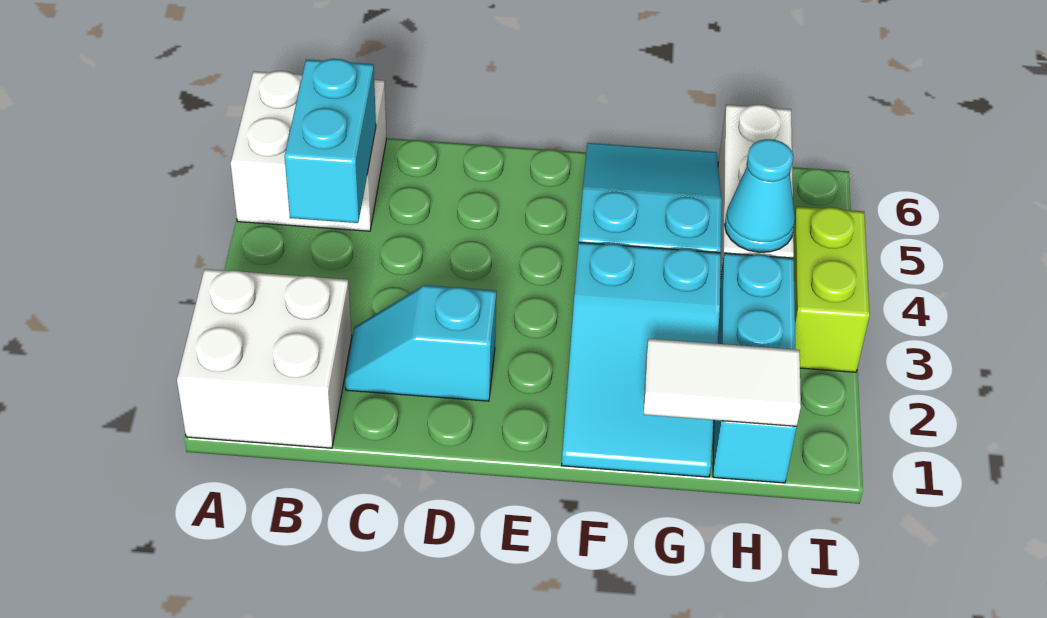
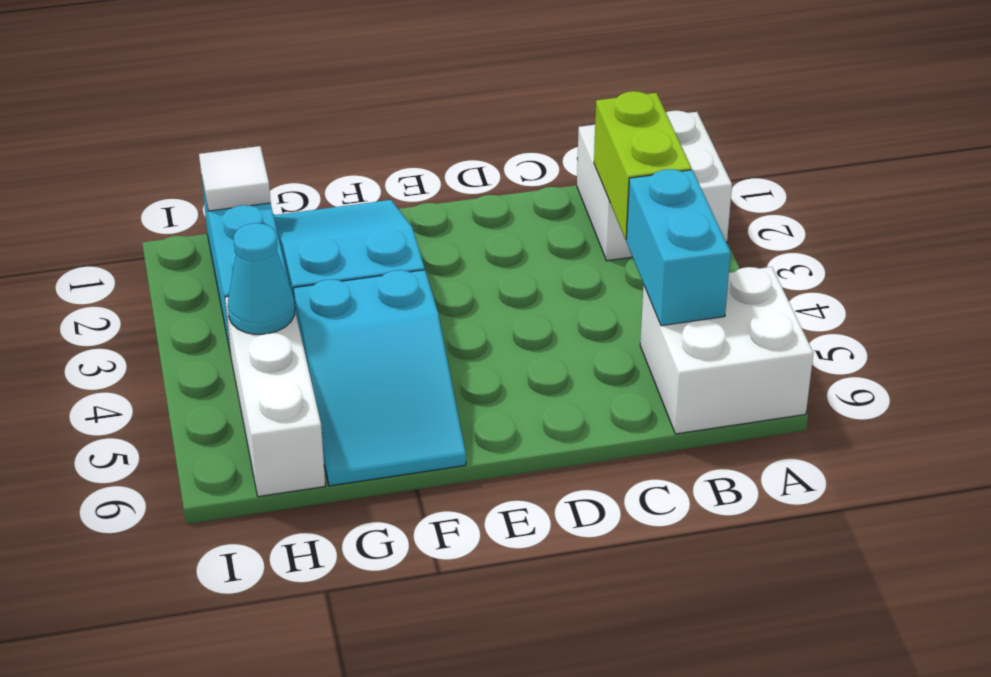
cyan slope C2:D2 level 1 top D -> none
white tile G1:H1 level 2 -> white tile H1 level 2
lime brick I3:I4 level 1 -> lime brick B2:B3 level 2

